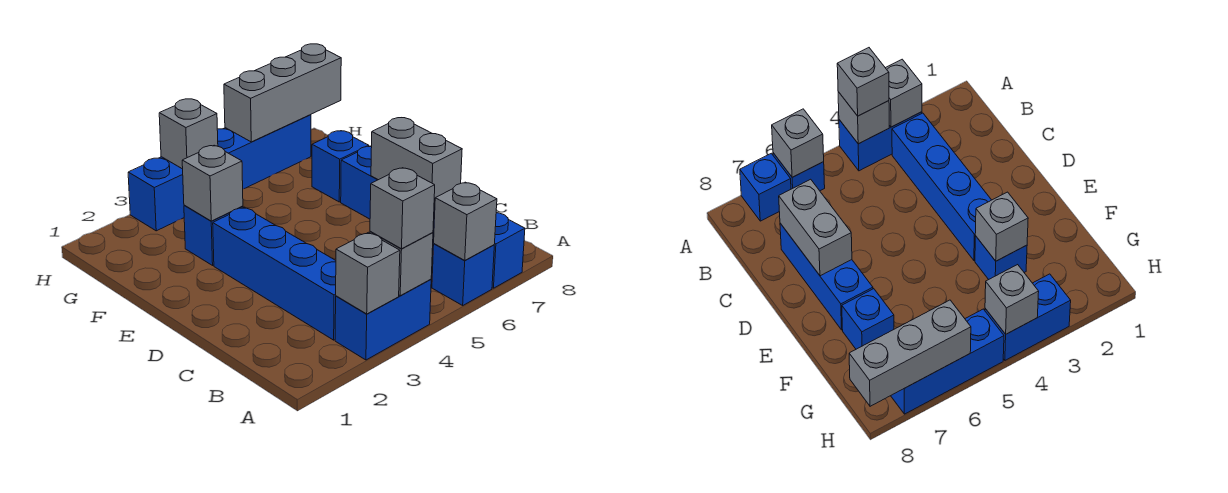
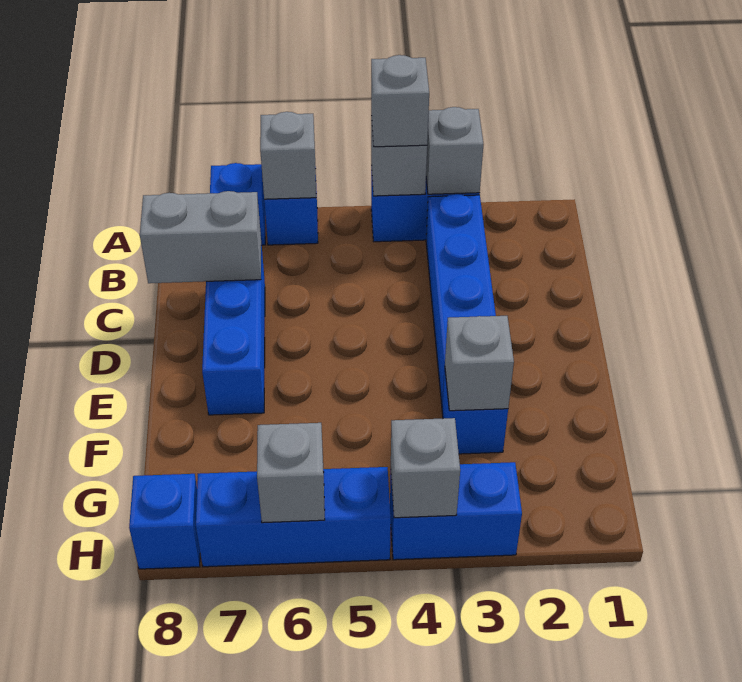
grey brick C7:D7 level 2 -> grey brick C7:C8 level 2
blue brick F7 level 1 -> blue brick H8 level 1
grey brick H6:H8 level 2 -> grey brick H6 level 2

